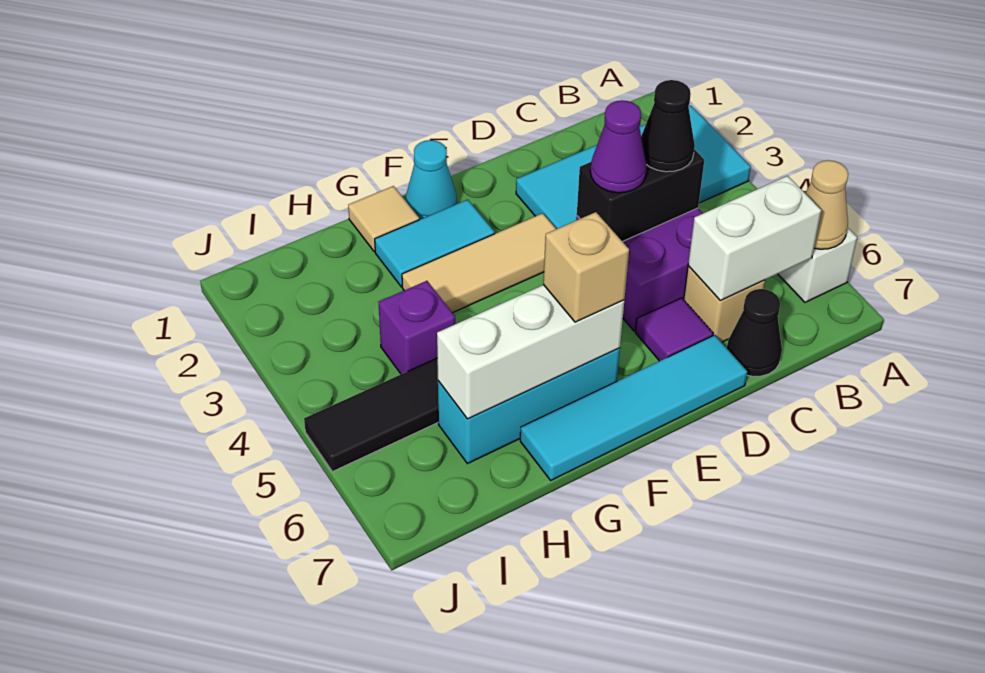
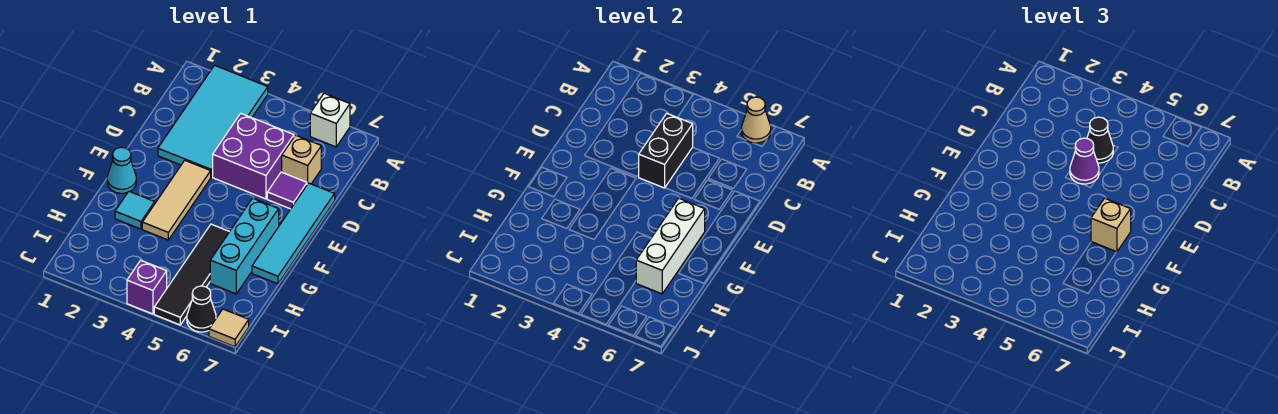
white brick B6:C6 level 2 -> none
black cone C7 level 1 -> black cone J6 level 1
cyan tile F2:G2 level 1 -> cyan tile G2 level 1
tan tile G1 level 1 -> tan tile J7 level 1
purple brick H4 level 1 -> purple brick J4 level 1

